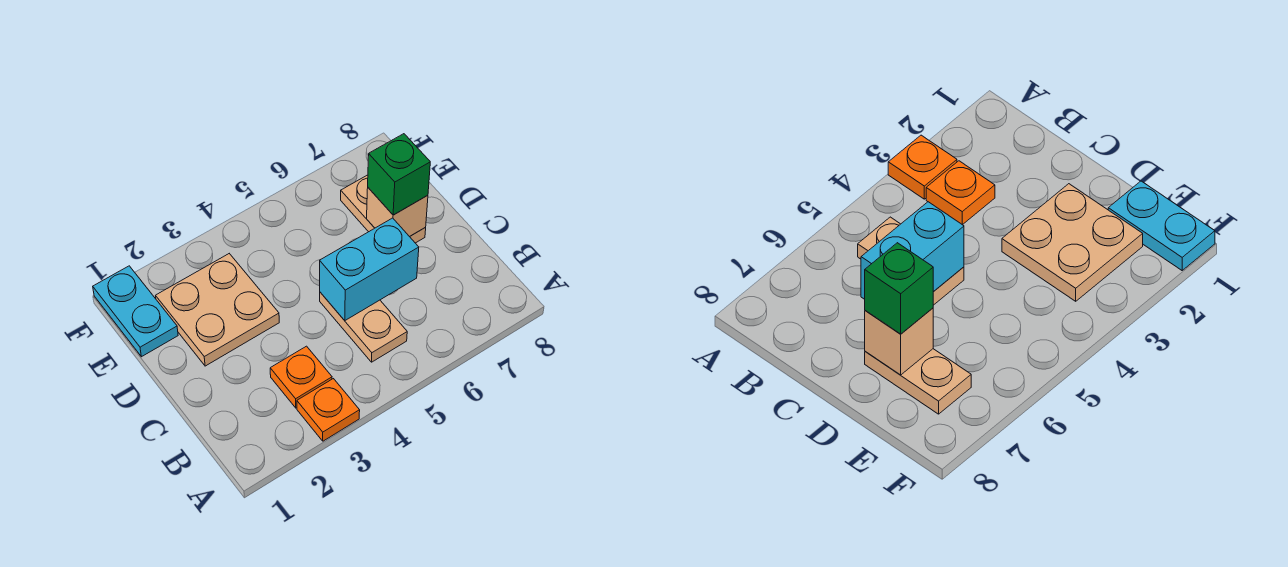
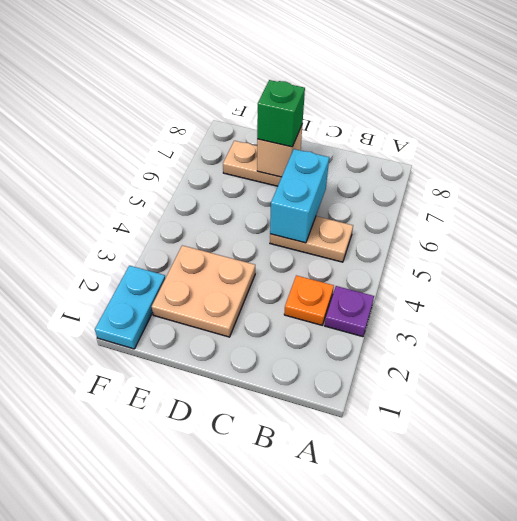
orange plate A3 level 1 -> purple plate A3 level 1
cyan plate E1:F1 level 1 -> cyan plate F1:F2 level 1

